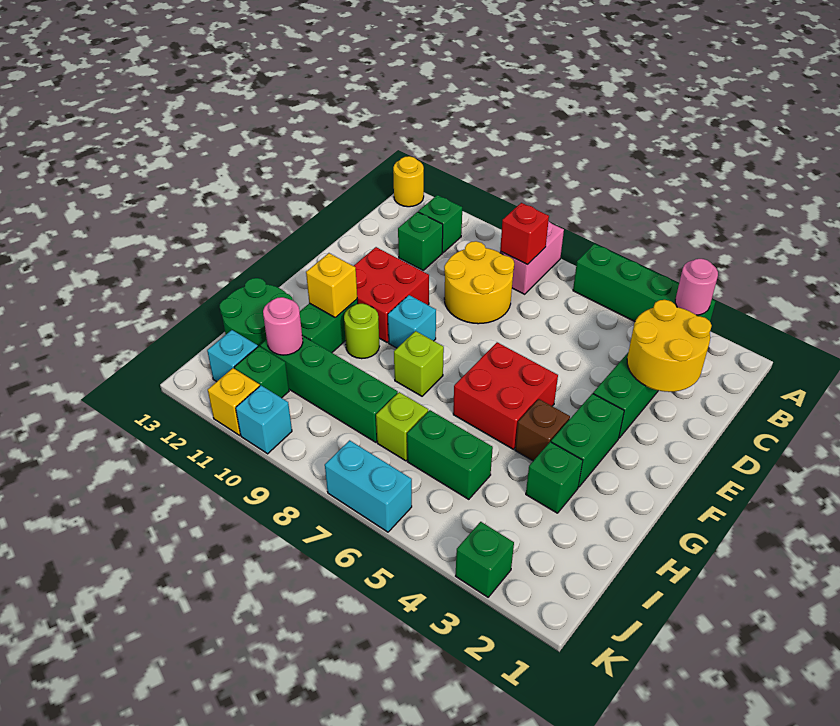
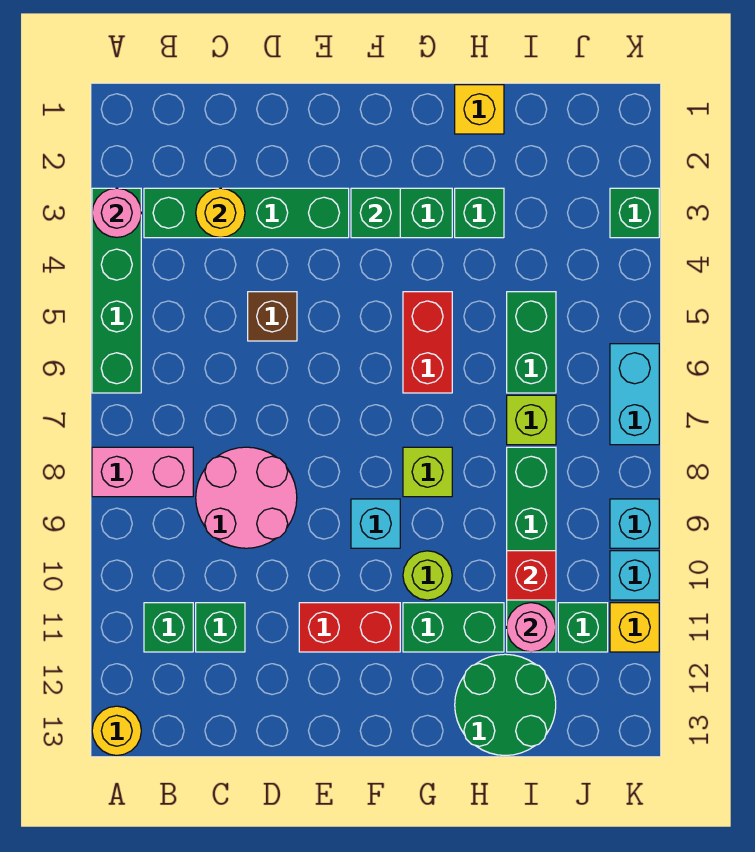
red brick B8 level 2 -> red brick I10 level 2
yellow round brick C2:D3 level 2 -> yellow round brick C3 level 2
yellow round brick C8:D9 level 1 -> pink round brick C8:D9 level 1
red brick E10:F11 level 1 -> red brick E11:F11 level 1
none -> green brick F3 level 2
red brick F5:G6 level 1 -> red brick G5:G6 level 1
brown brick G4 level 1 -> brown brick D5 level 1
yellow brick G11 level 2 -> yellow brick H1 level 1
cyan brick J12 level 1 -> cyan brick K9 level 1

